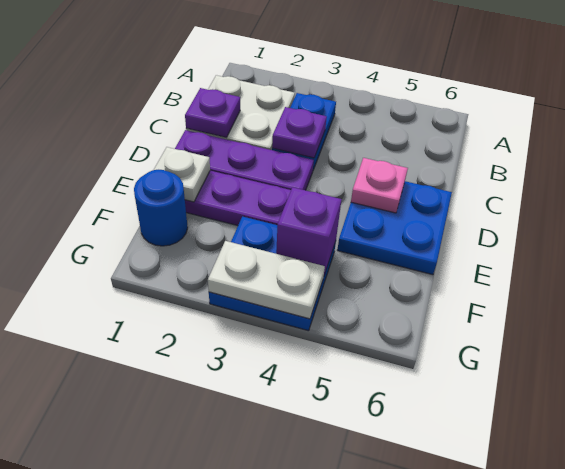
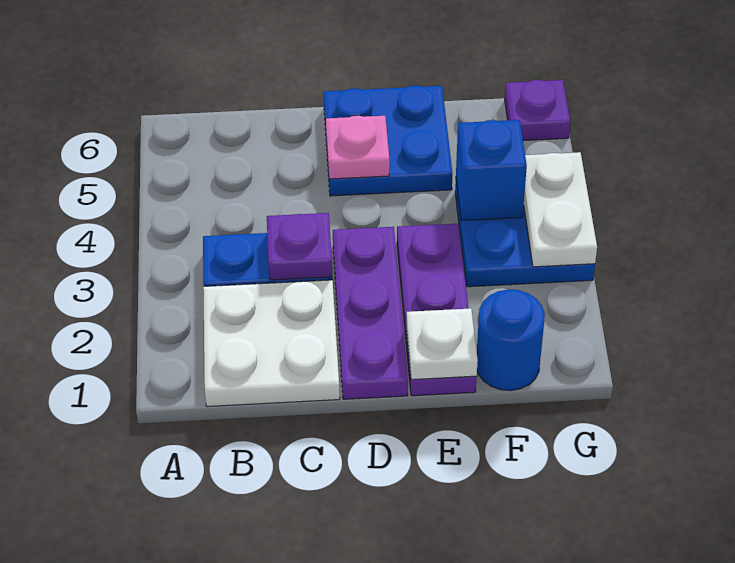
purple plate C1 level 2 -> purple plate G6 level 1
purple brick F4 level 2 -> blue brick F4 level 2

